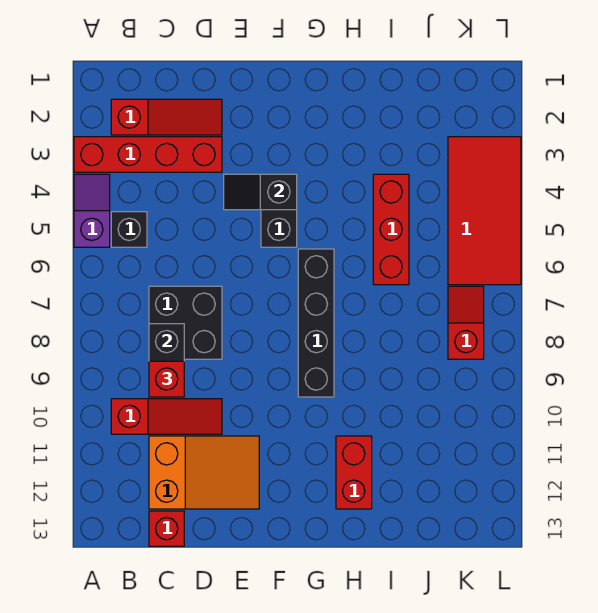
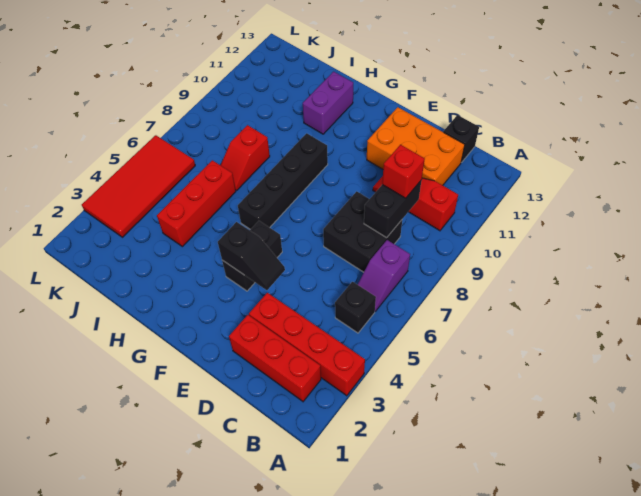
purple slope A4:A5 level 1 top 5 -> purple slope B6:B7 level 1 top 7
red slope B2:D2 level 1 top B -> red brick B2:D2 level 1
orange slope C11:E12 level 1 top C -> orange brick C11:E12 level 1
red brick C13 level 1 -> black brick C13 level 1
red brick H11:H12 level 1 -> purple brick H11:H12 level 1
red slope K7:K8 level 1 top 8 -> red slope I7:I8 level 1 top 8

